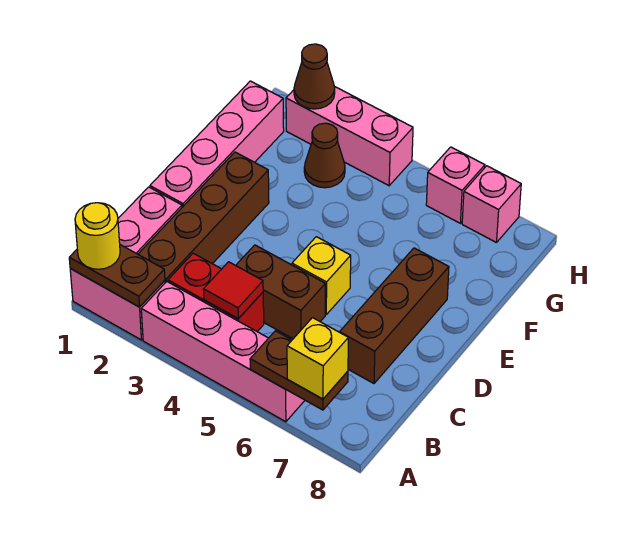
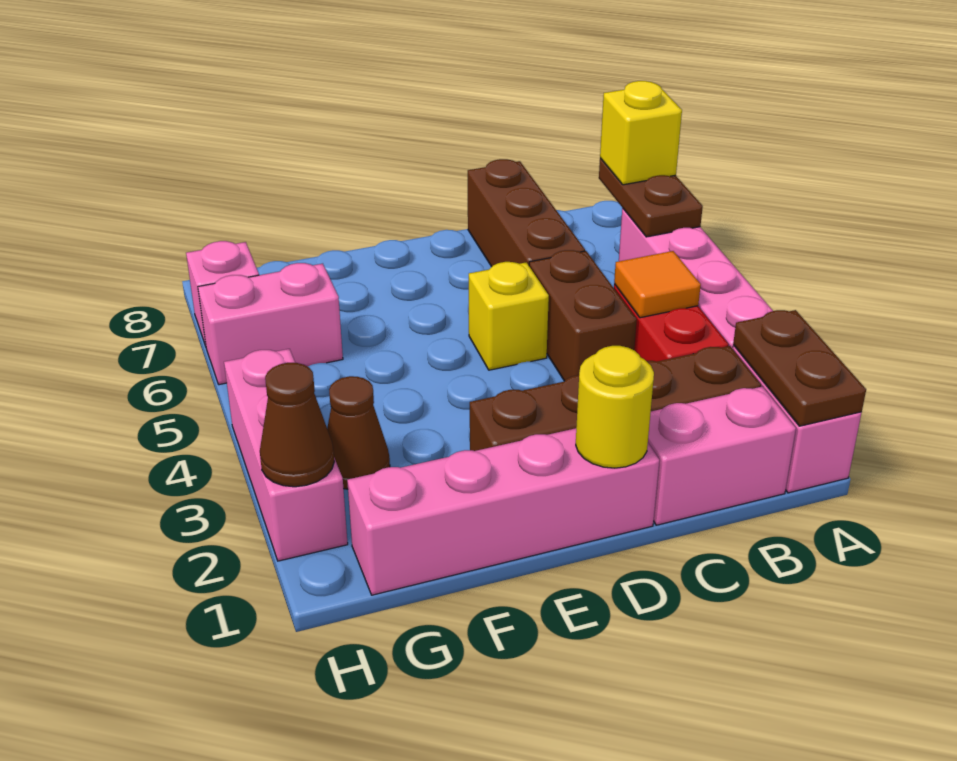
yellow round brick A1 level 3 -> yellow round brick D1 level 2
red tile B4 level 2 -> orange tile B4 level 2
brown brick C7:E7 level 1 -> brown brick C6:C8 level 1
pink brick H6 level 1 -> pink brick G6:H6 level 1

